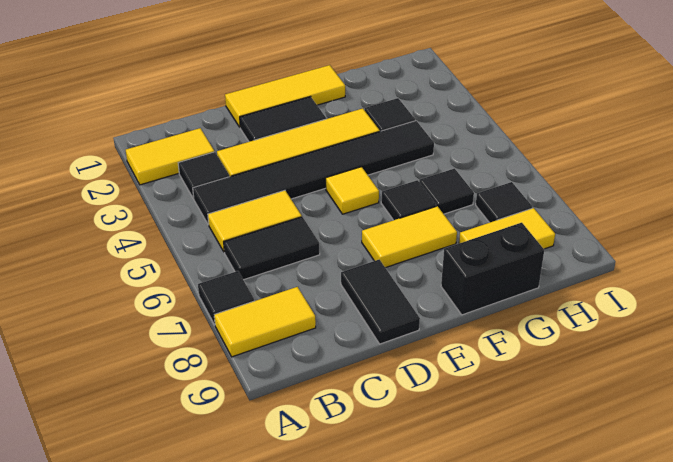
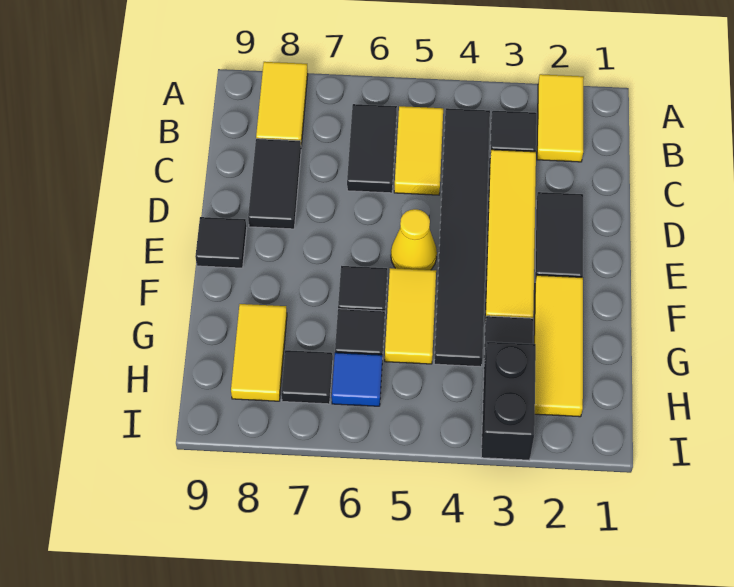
black tile A7 level 1 -> black tile E9 level 1
yellow tile D1:F1 level 1 -> yellow tile F2:H2 level 1
black tile D8:D9 level 1 -> black tile C8:D8 level 1
yellow tile E5 level 1 -> yellow cone E5 level 1
yellow tile E7:F7 level 1 -> yellow tile F5:G5 level 1
black brick F9:G9 level 1 -> black brick H3:I3 level 1
none -> blue tile H6 level 1

